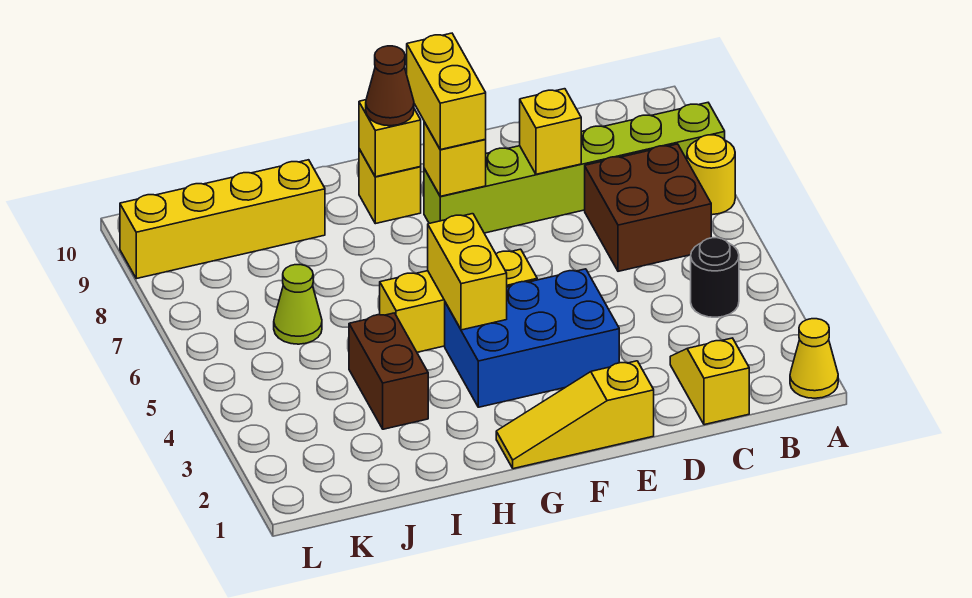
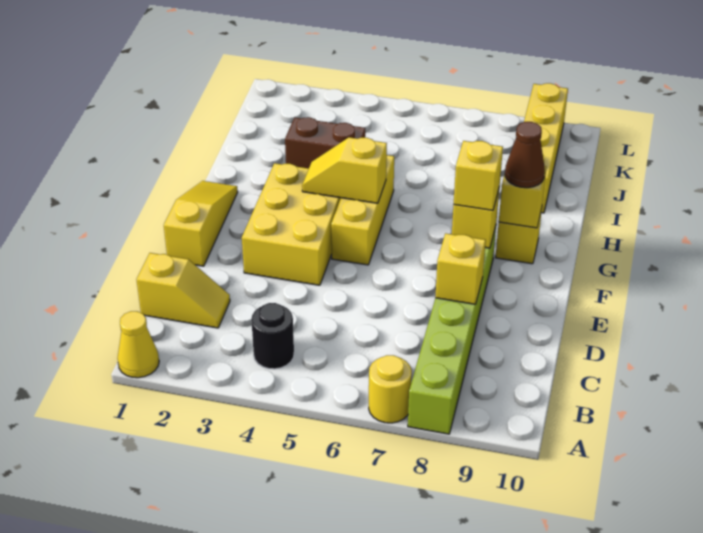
brown brick B6:C7 level 1 -> none
blue brick E3:G4 level 1 -> yellow brick E3:G4 level 1
yellow brick F8:F9 level 3 -> yellow brick F8 level 3
yellow brick G4:G5 level 2 -> yellow slope G4:G5 level 2 top 5
lime cone J6 level 1 -> none

